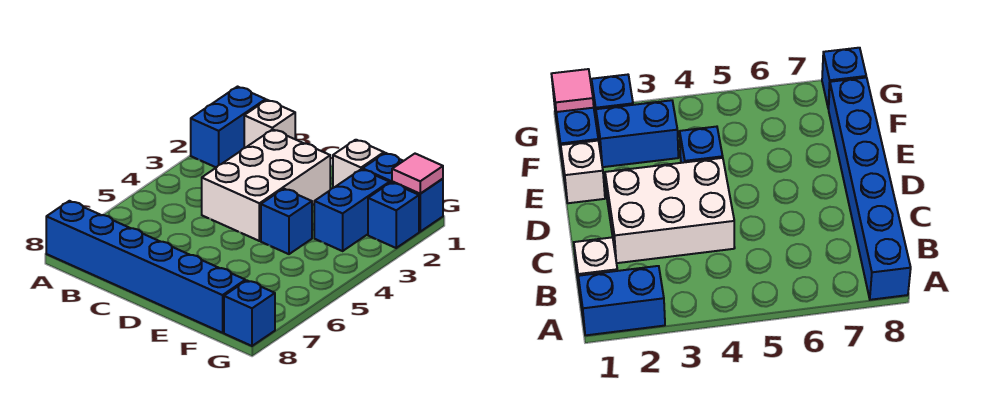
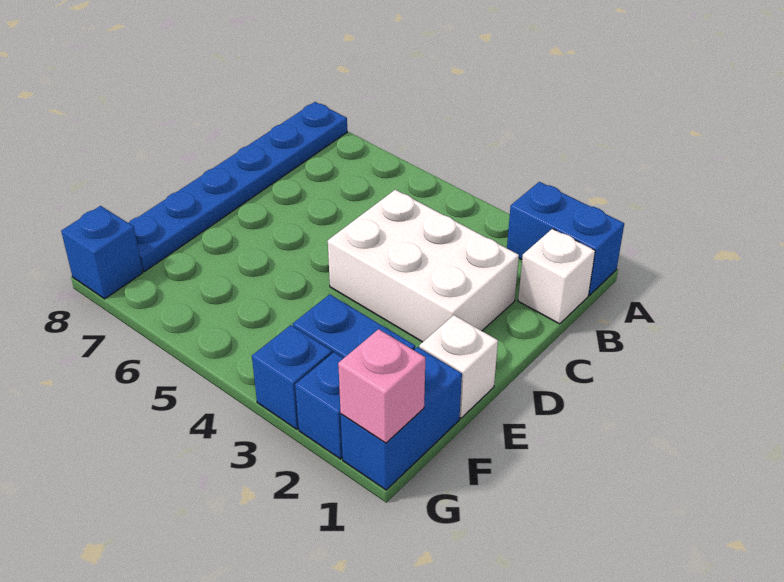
blue brick A8:F8 level 1 -> blue plate A8:F8 level 1
blue brick E4 level 1 -> blue brick G3 level 1
pink tile G1 level 2 -> pink brick G1 level 2

